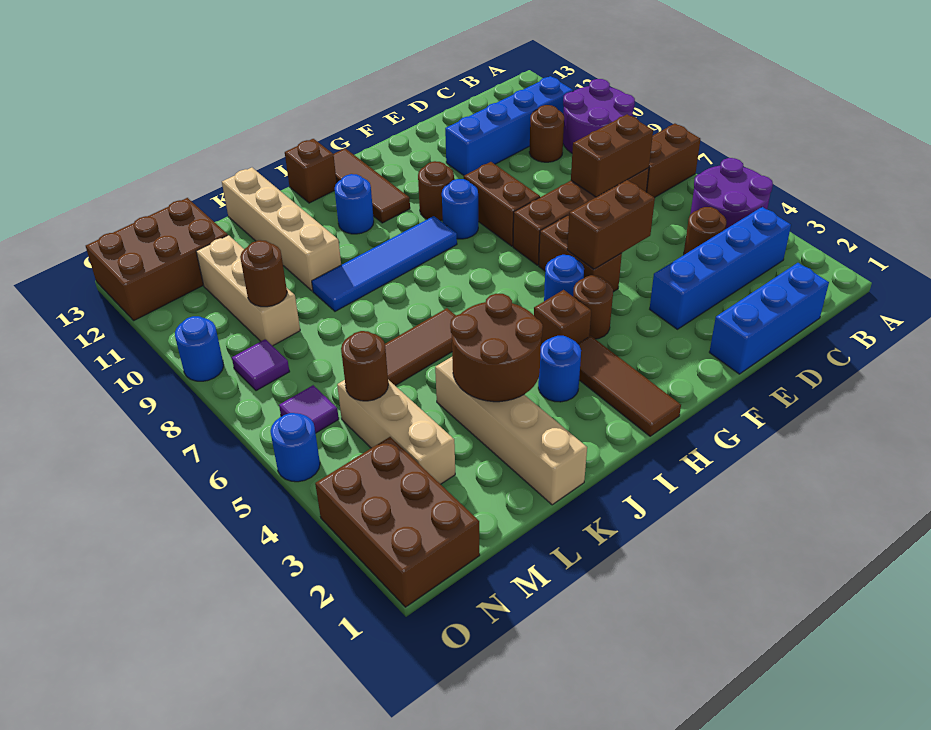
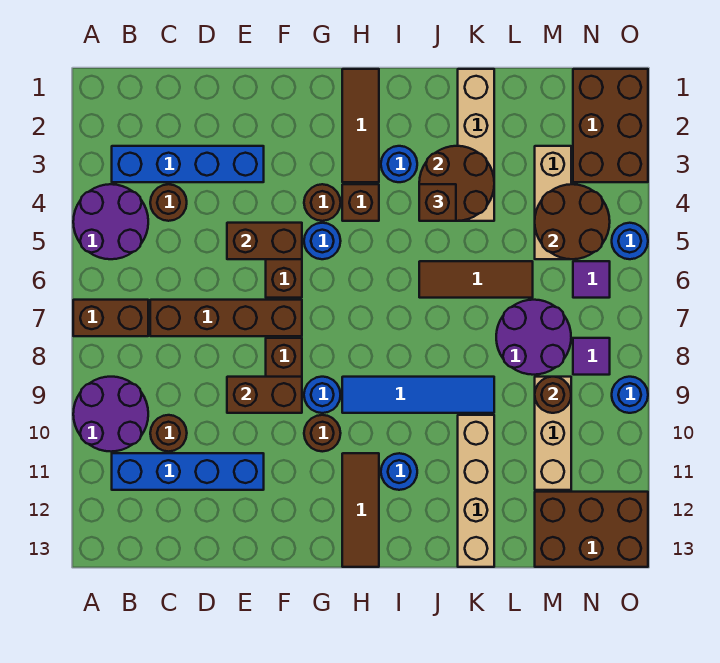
blue brick C1:E1 level 1 -> none
brown brick C7:D7 level 2 -> brown brick E9:F9 level 2
brown brick I13 level 1 -> brown brick J4 level 3
none -> purple round brick L7:M8 level 1
brown round brick M5 level 2 -> brown round brick M4:N5 level 2

